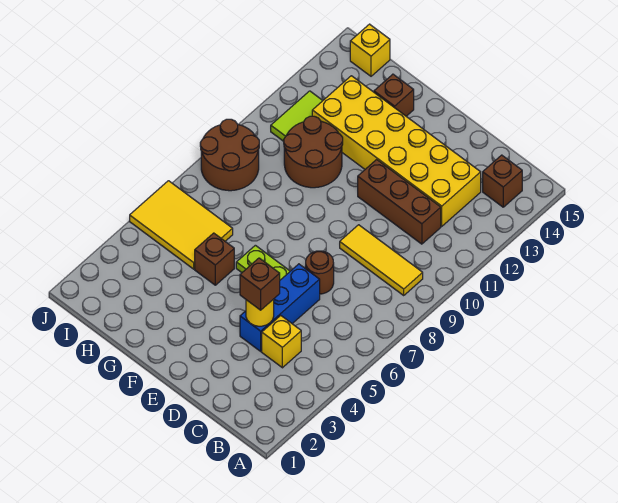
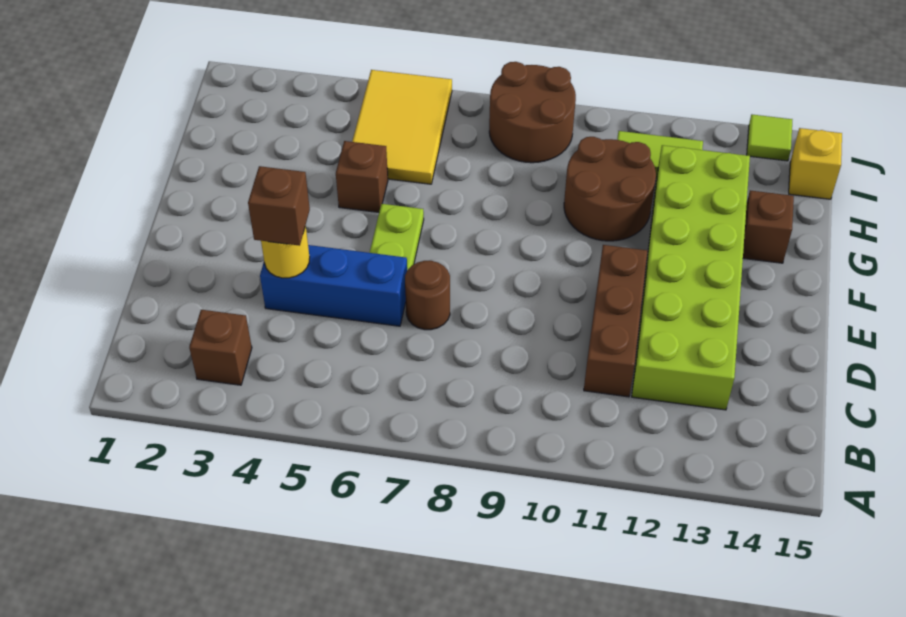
yellow tile B9:D9 level 1 -> none
brown brick B14 level 1 -> brown brick B3 level 1
yellow brick C4 level 1 -> none
yellow brick C12:H13 level 1 -> lime brick C12:H13 level 1
none -> lime tile J14 level 1

